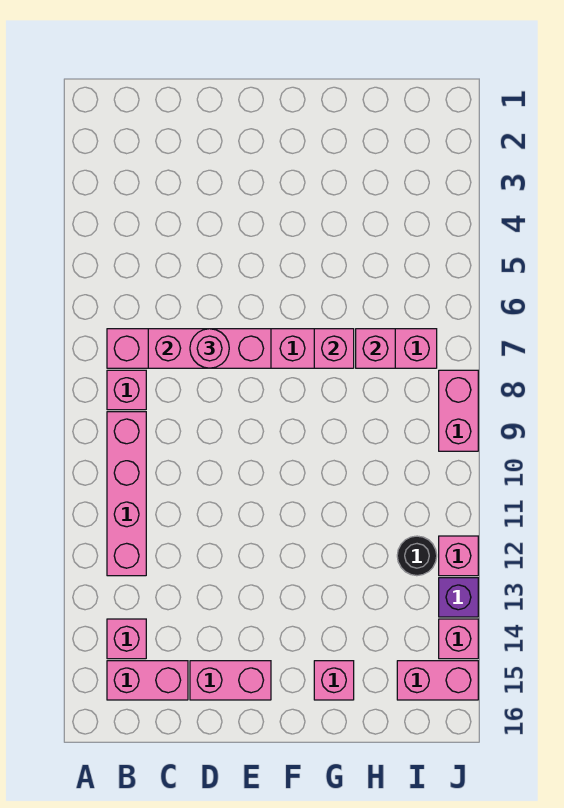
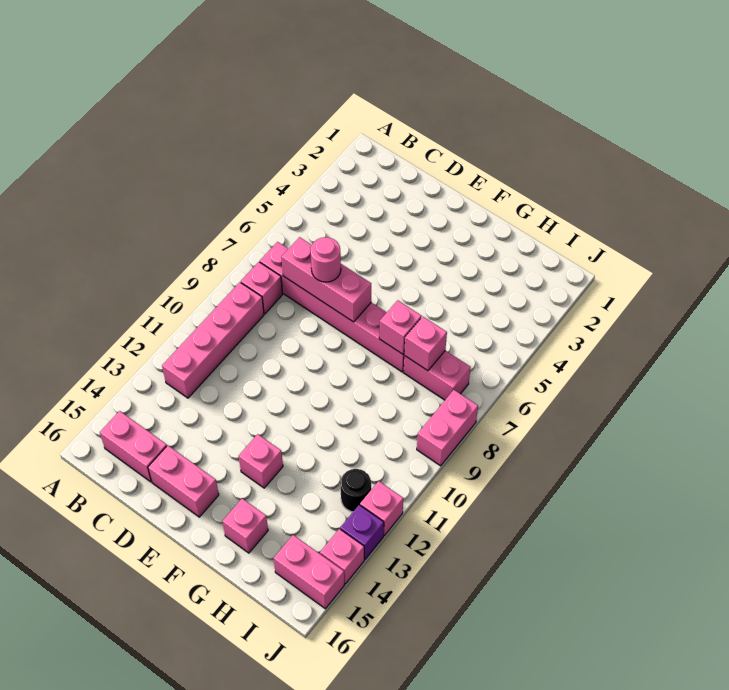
pink brick B14 level 1 -> pink brick F13 level 1

